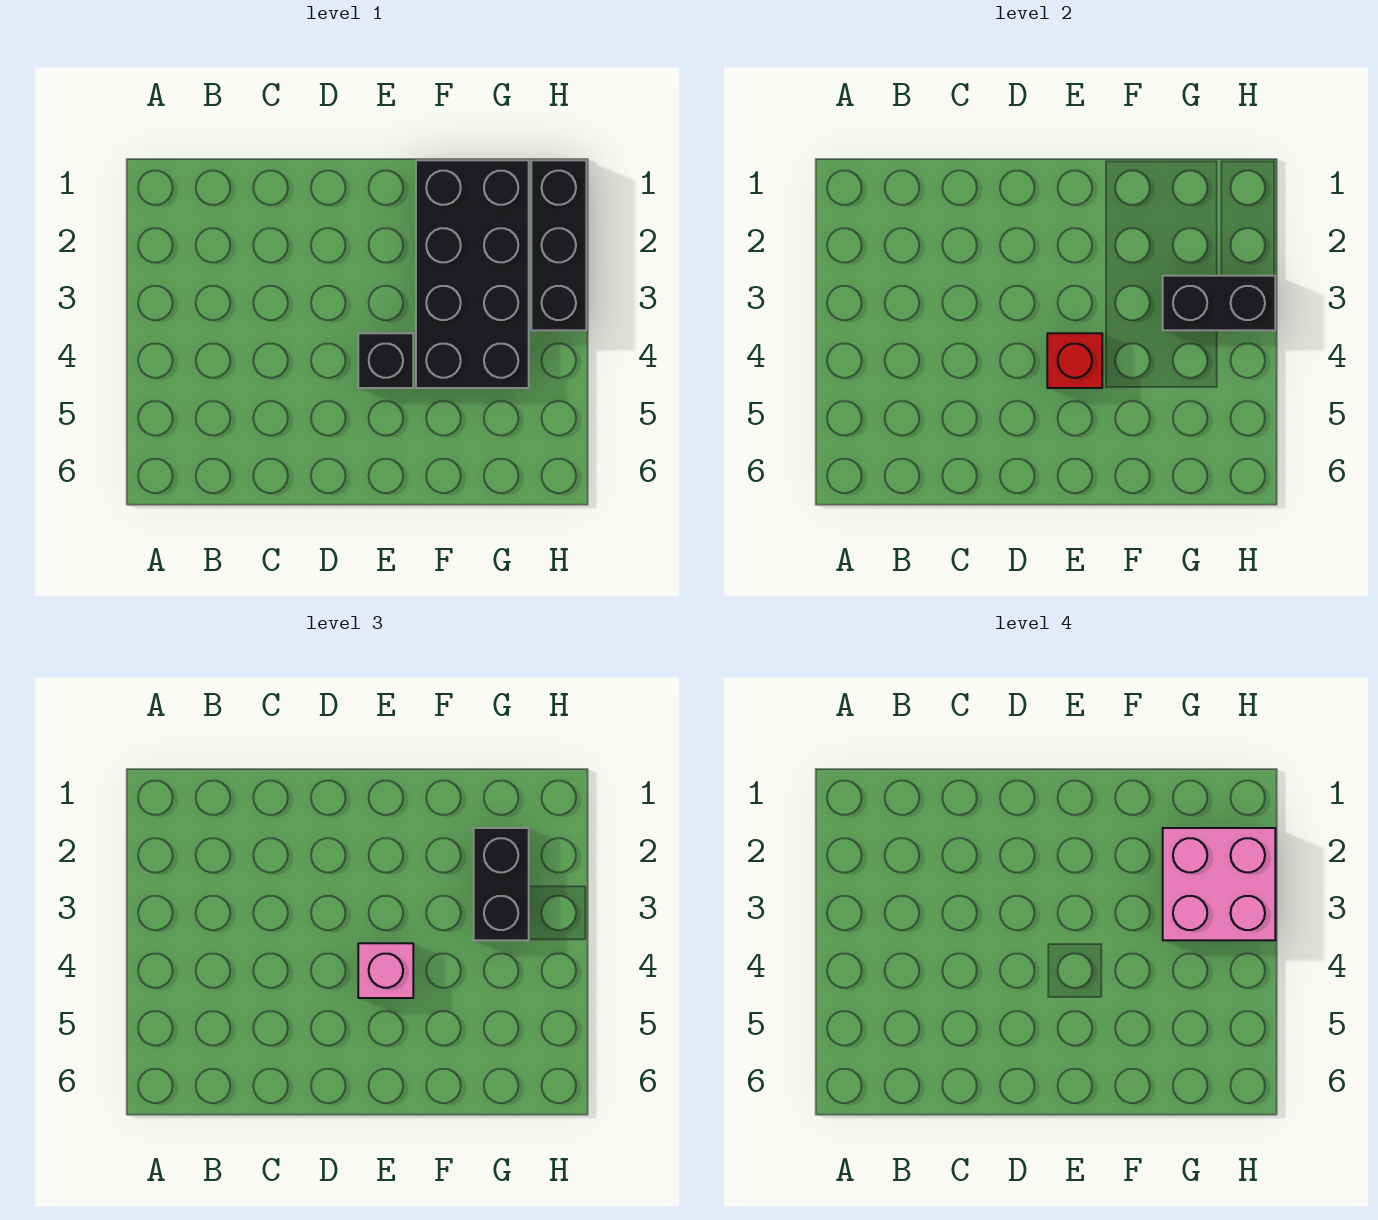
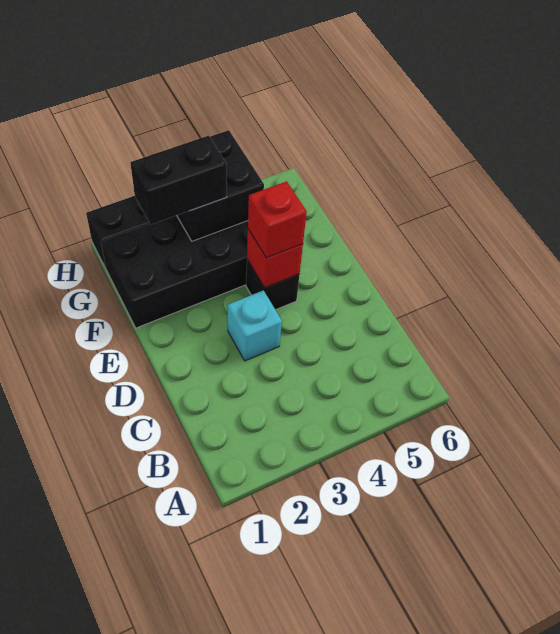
none -> cyan brick D3 level 1
pink brick E4 level 3 -> red brick E4 level 3
pink brick G2:H3 level 4 -> none
black brick G3:H3 level 2 -> black brick G3:H4 level 2

